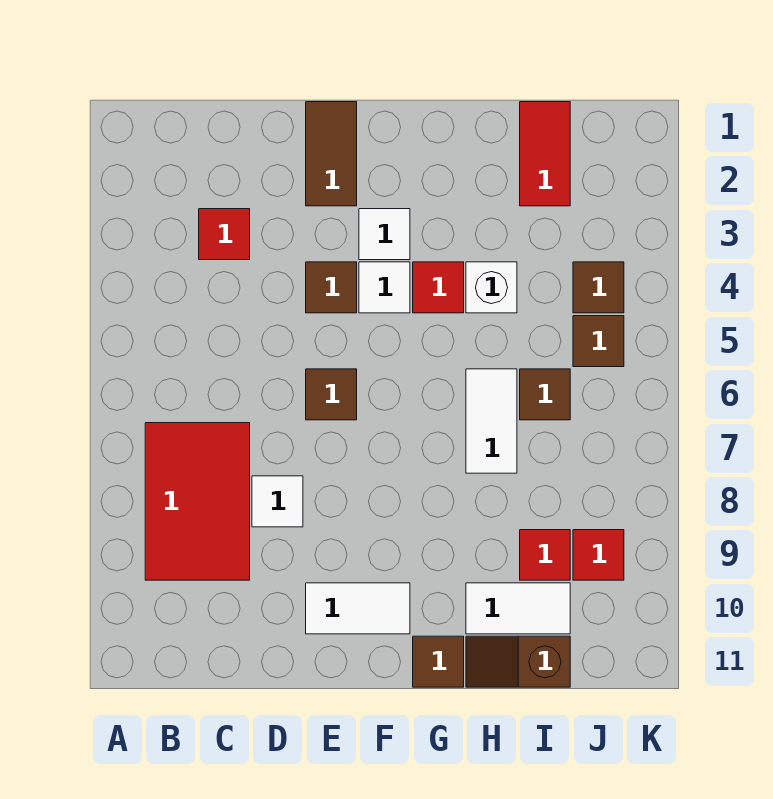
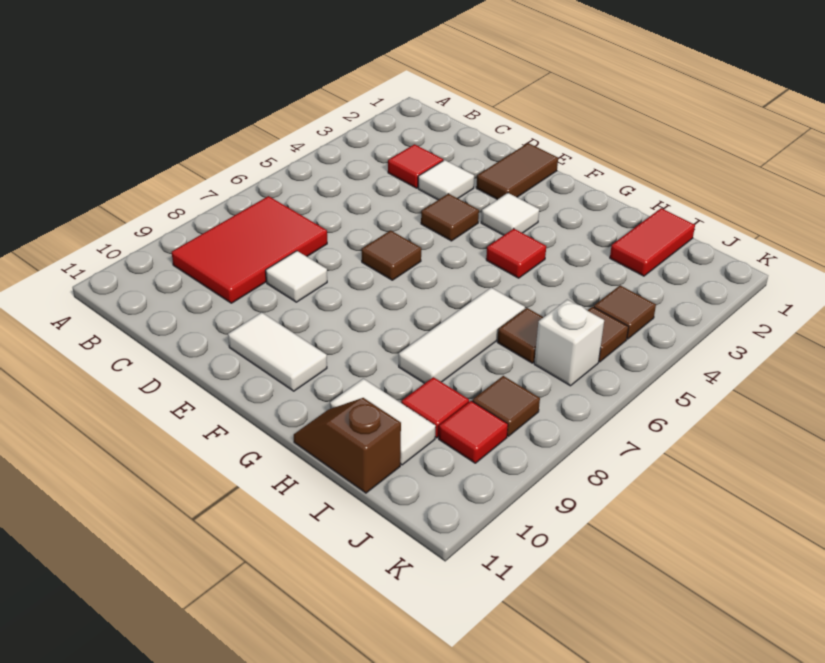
white tile F4 level 1 -> white tile D3 level 1
brown tile G11 level 1 -> brown tile J8 level 1
white brick H4 level 1 -> white brick J6 level 1
white tile H6:H7 level 1 -> white tile H6:H8 level 1

